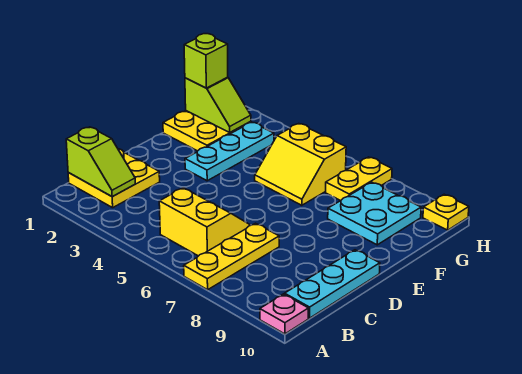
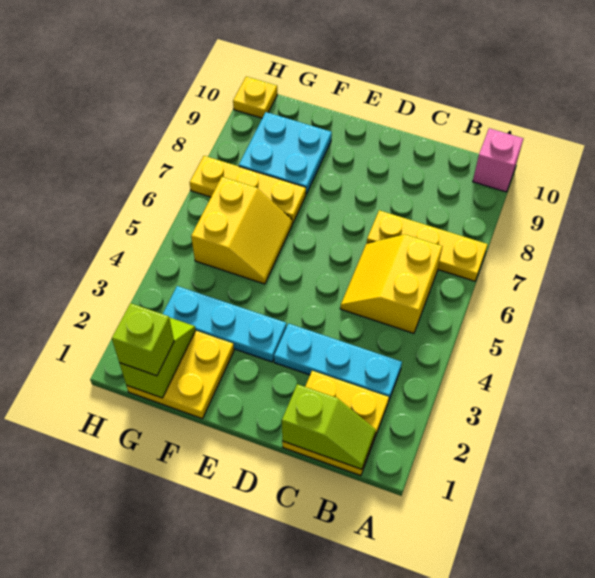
pink plate A10 level 1 -> pink brick A10 level 1
lime slope B1:B2 level 2 top 1 -> lime slope B1:C1 level 2 top C
cyan plate B10:D10 level 1 -> cyan plate B3:D3 level 1
yellow plate G7:H7 level 1 -> yellow plate F7:H7 level 1

